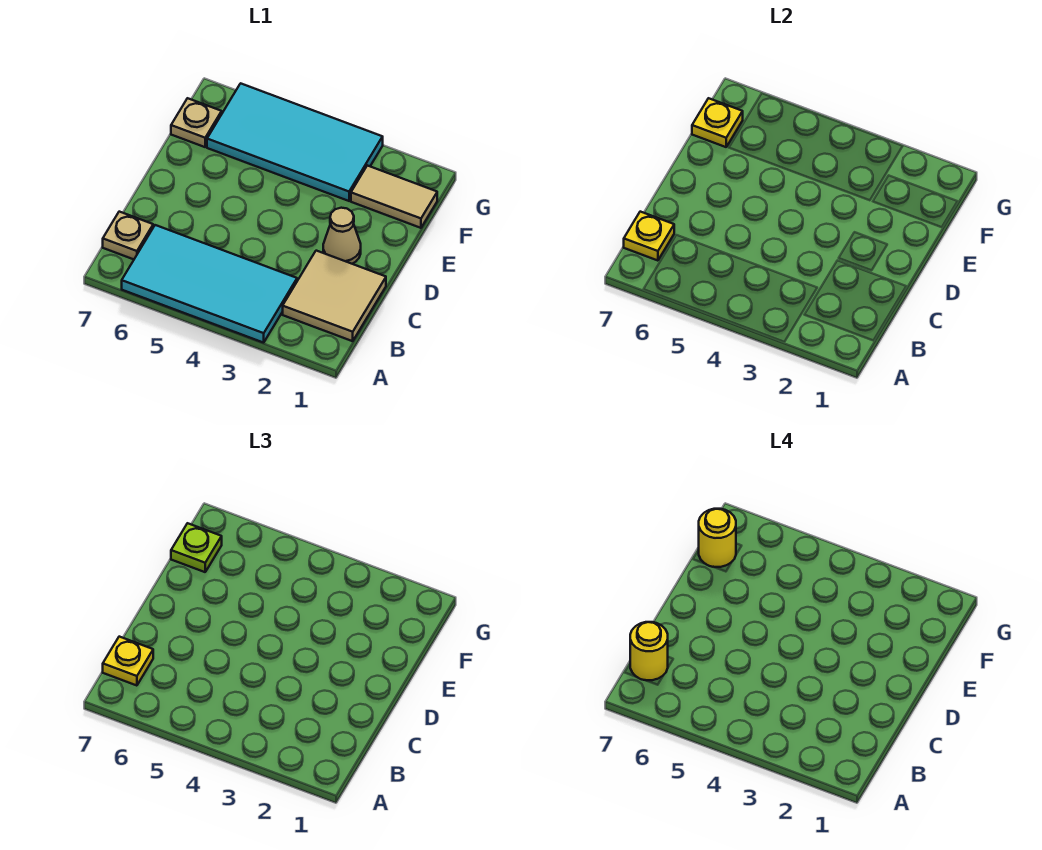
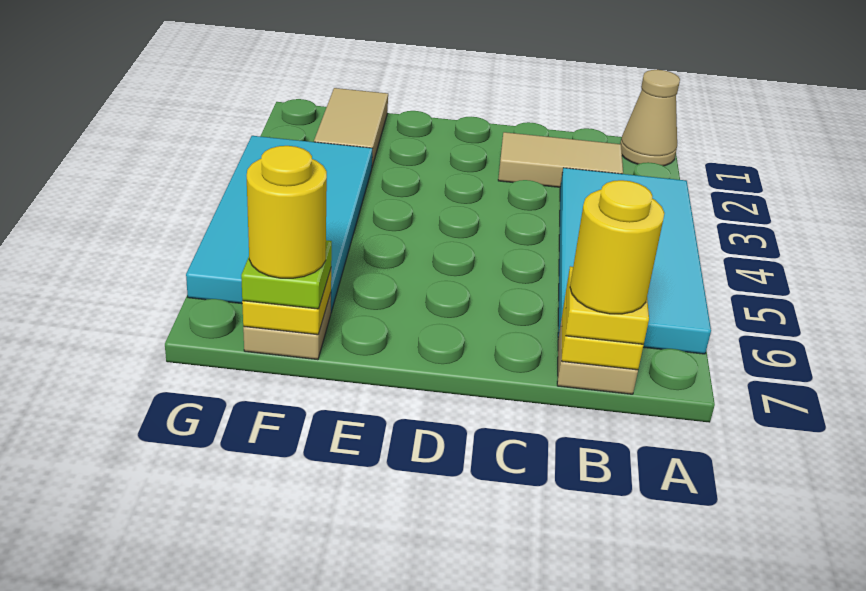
tan tile B1:C2 level 1 -> tan tile B2:C2 level 1
tan cone D2 level 1 -> tan cone A1 level 1

